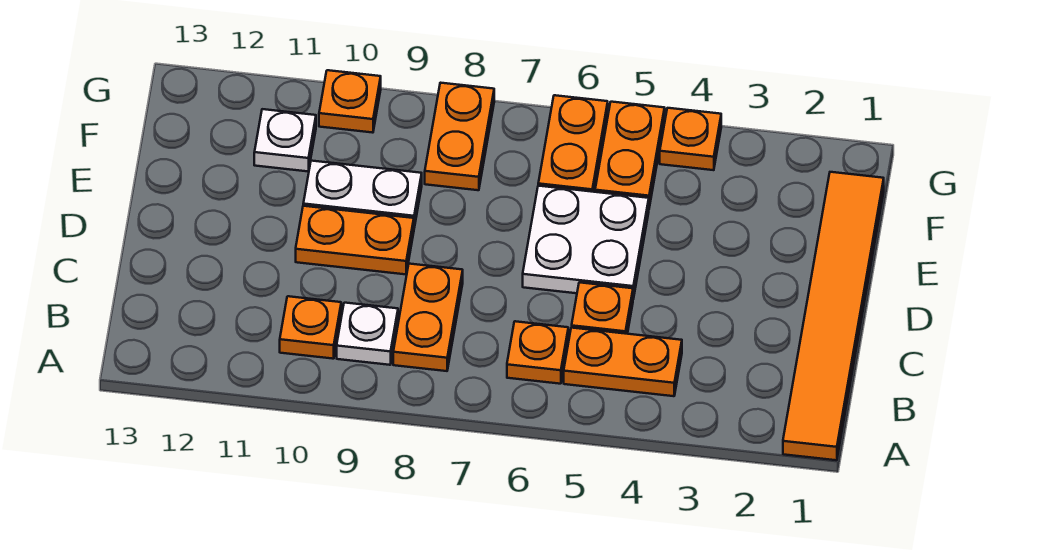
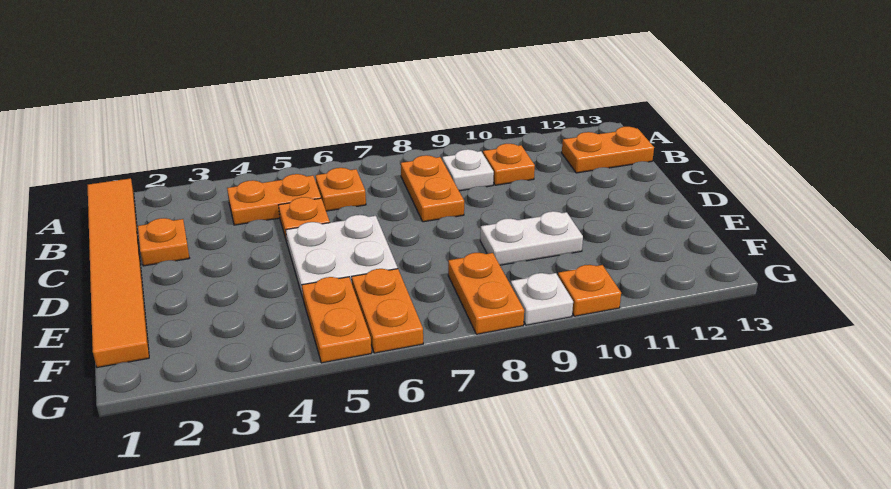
orange plate D9:D10 level 1 -> orange plate B12:B13 level 1
white plate F11 level 1 -> white plate G9 level 1
orange plate G4 level 1 -> orange plate C2 level 1

